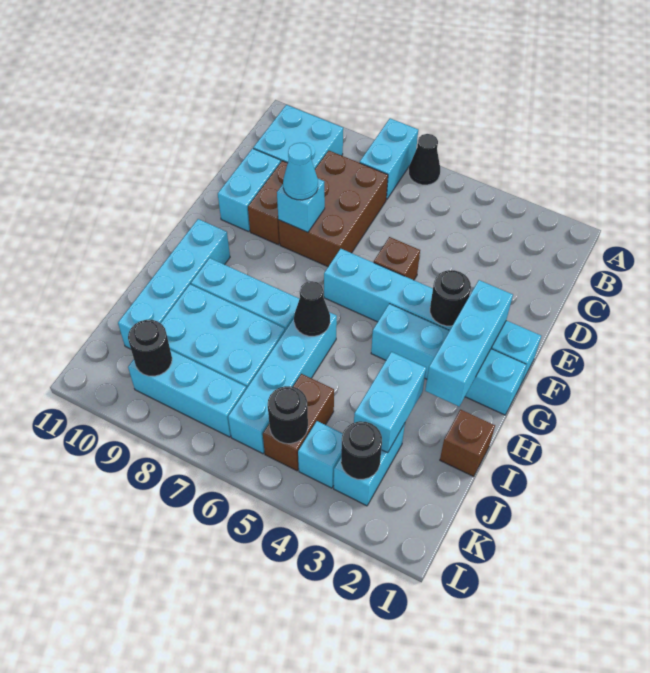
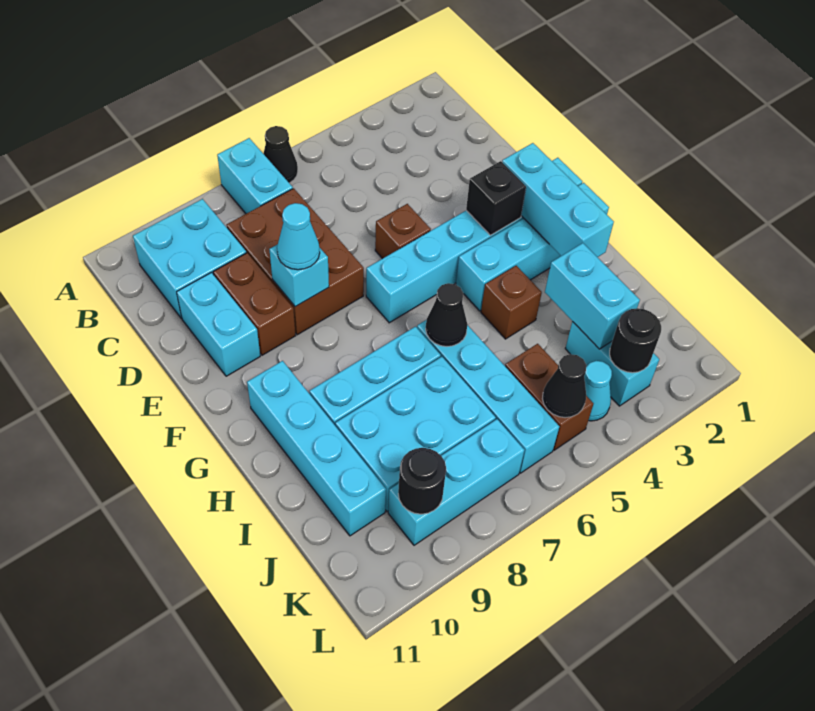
black round brick F3 level 2 -> black brick F3 level 2
brown brick I1 level 1 -> brown brick H4 level 1
cyan brick K4 level 1 -> cyan cone K4 level 1
black round brick K5 level 2 -> black cone K5 level 2

